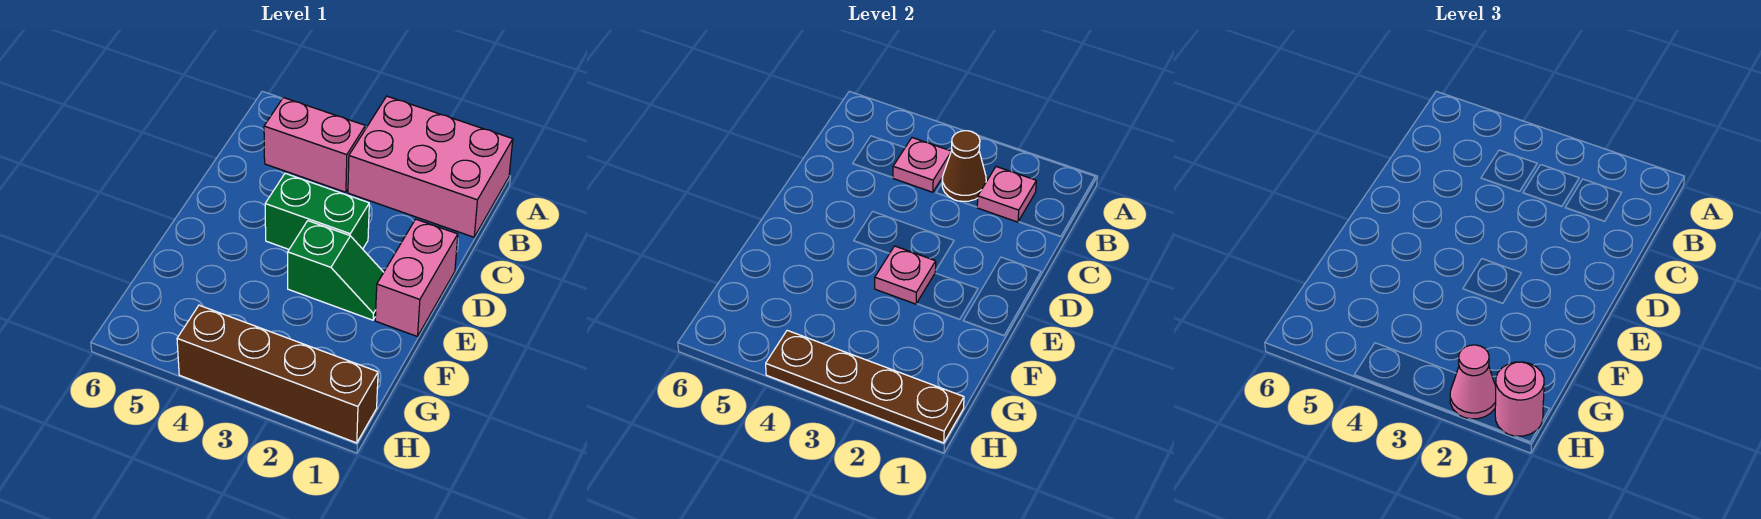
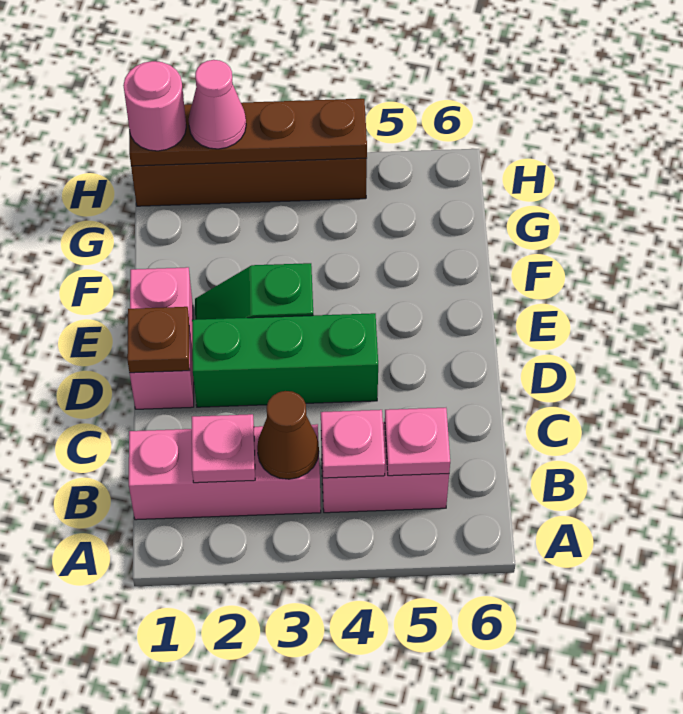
pink brick A1:B3 level 1 -> pink brick B1:B3 level 1
none -> brown plate D1 level 2
green brick D3:D4 level 1 -> green brick D2:D4 level 1
pink plate E3 level 2 -> pink plate B5 level 2

